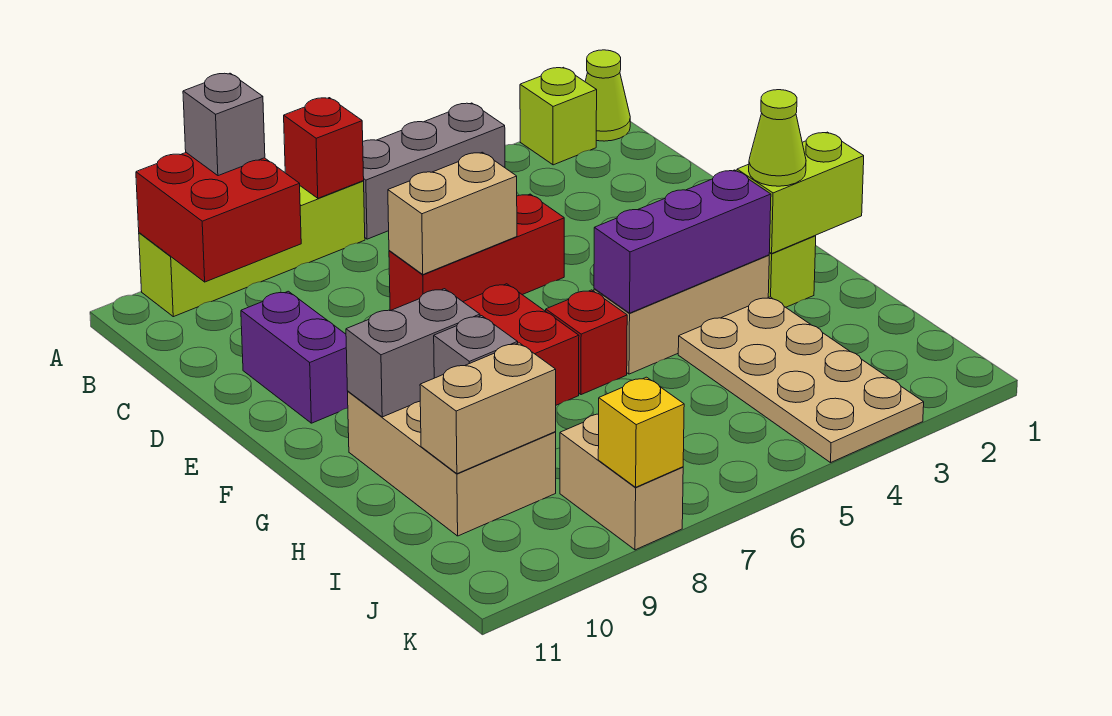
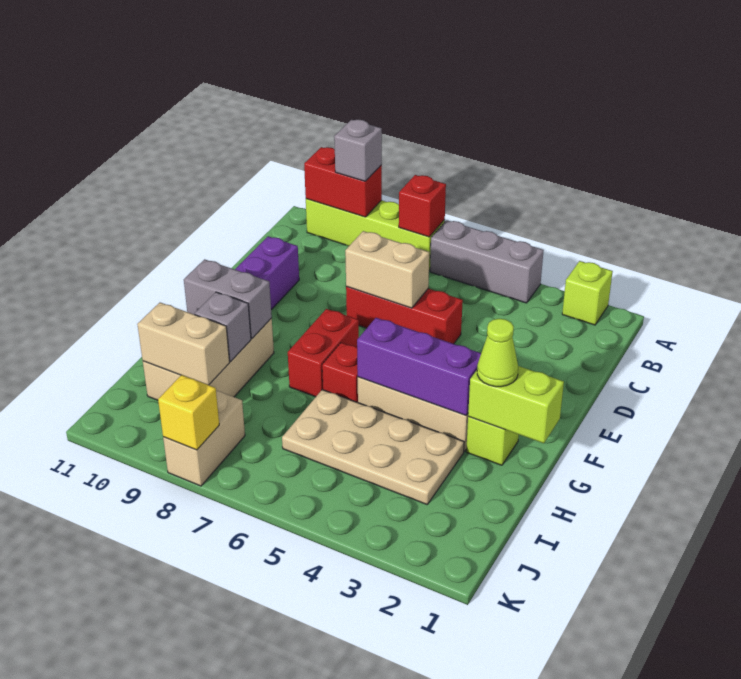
lime cone A1 level 1 -> none
red brick A9:B10 level 2 -> red brick A9:A10 level 2
tan plate H3:K4 level 1 -> tan plate H3:I6 level 1

